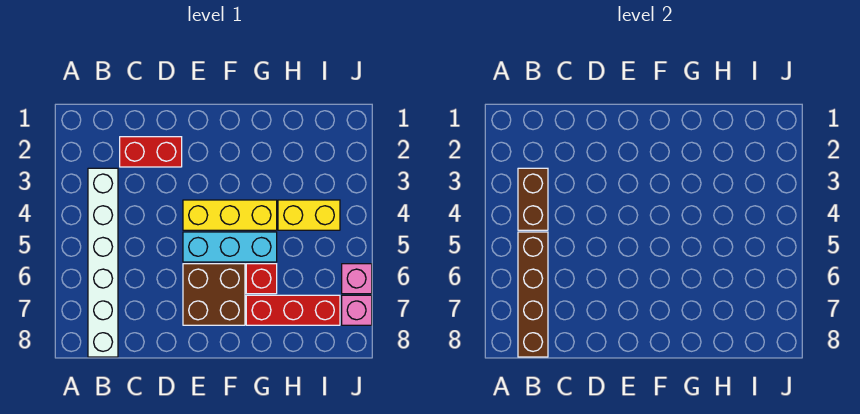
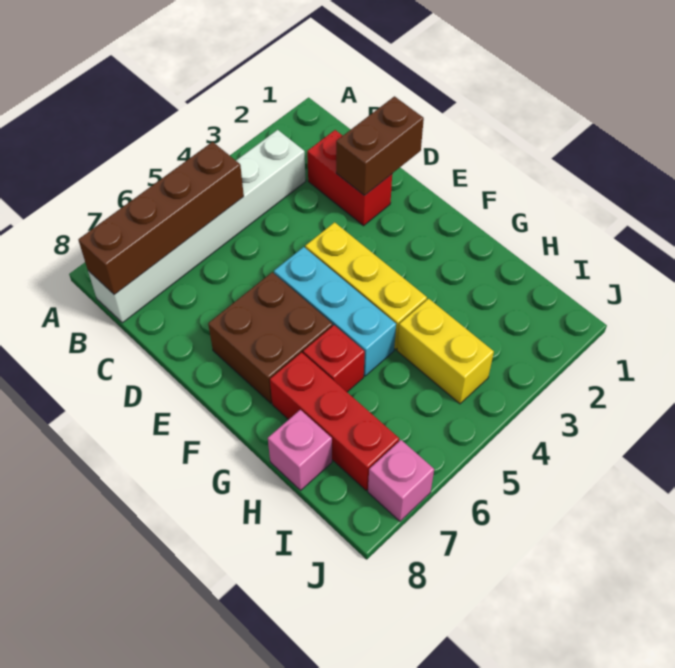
brown brick B3:B4 level 2 -> brown brick D1:D2 level 2
pink brick J6 level 1 -> pink brick H8 level 1

